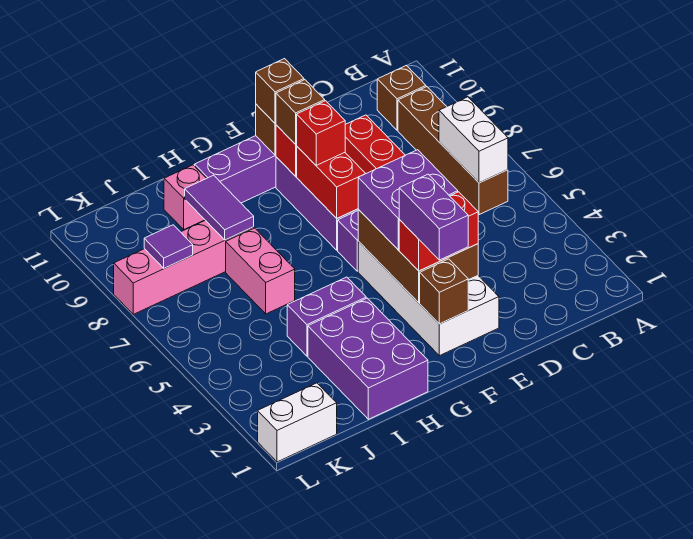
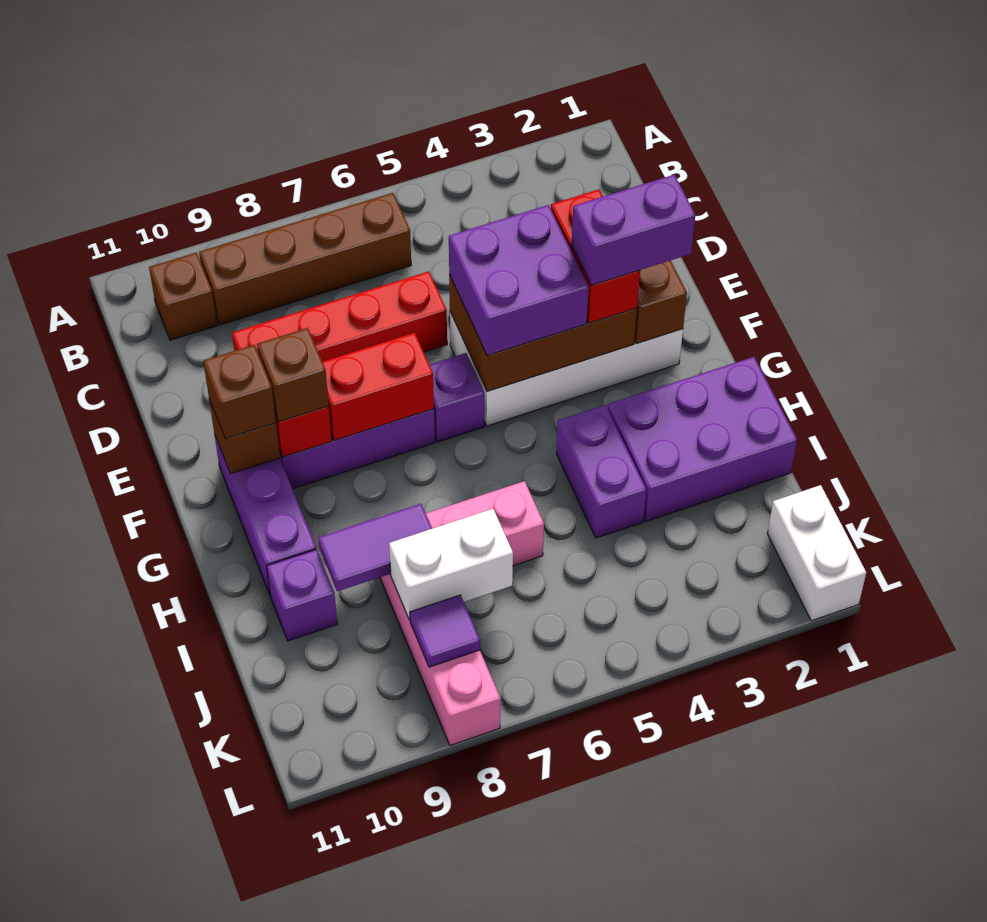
white brick B6:B7 level 2 -> white brick J7:J8 level 2
red brick F8 level 3 -> none
pink brick I10 level 1 -> purple brick I10 level 1

